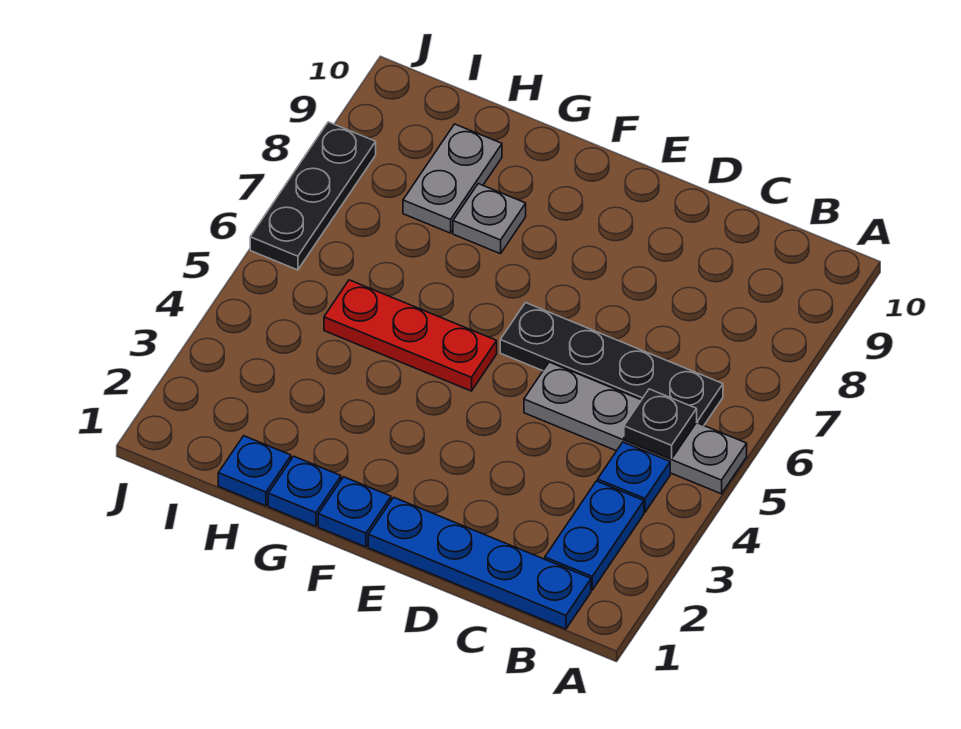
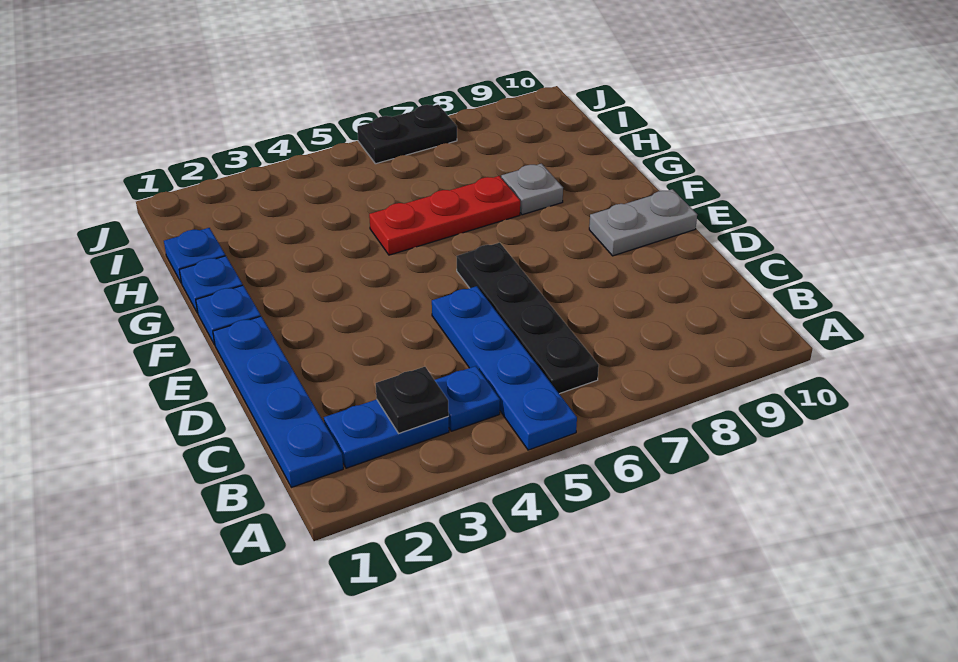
grey plate A5:D5 level 1 -> blue plate A5:D5 level 1
black plate B5 level 2 -> black plate B3 level 2
red plate F5:H5 level 1 -> red plate G5:G7 level 1
grey plate H8:H9 level 1 -> grey plate E9:E10 level 1
black plate J6:J8 level 1 -> black plate J6:J7 level 1

